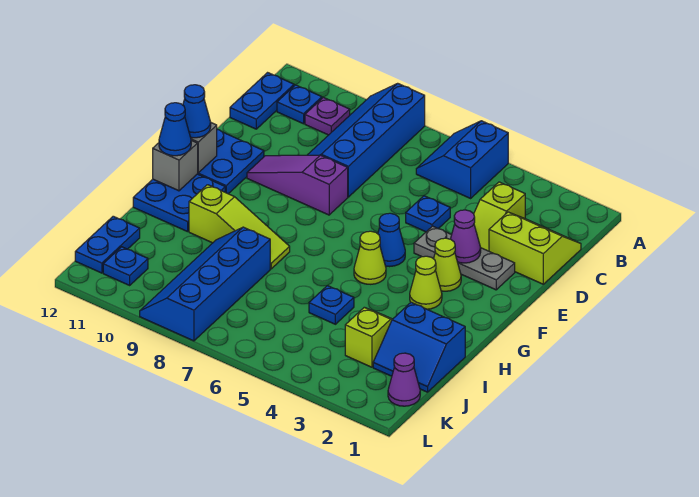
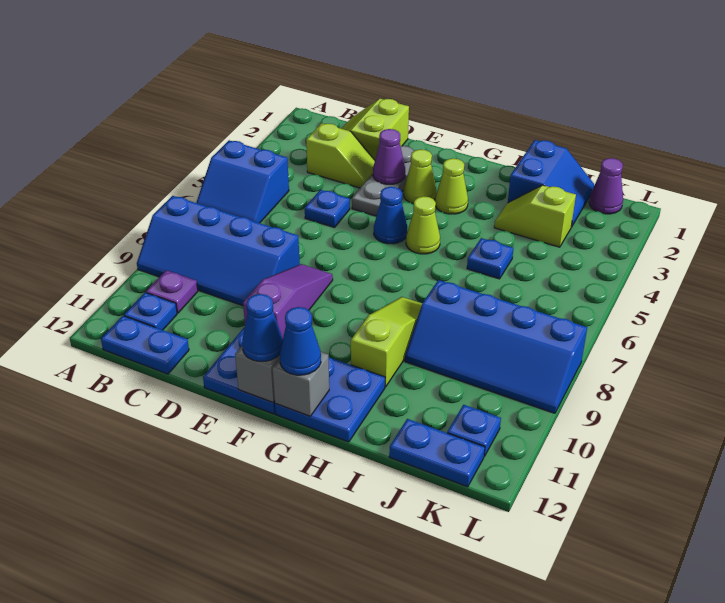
purple slope E8:E10 level 1 top 8 -> purple slope E8:E10 level 1 top 10

